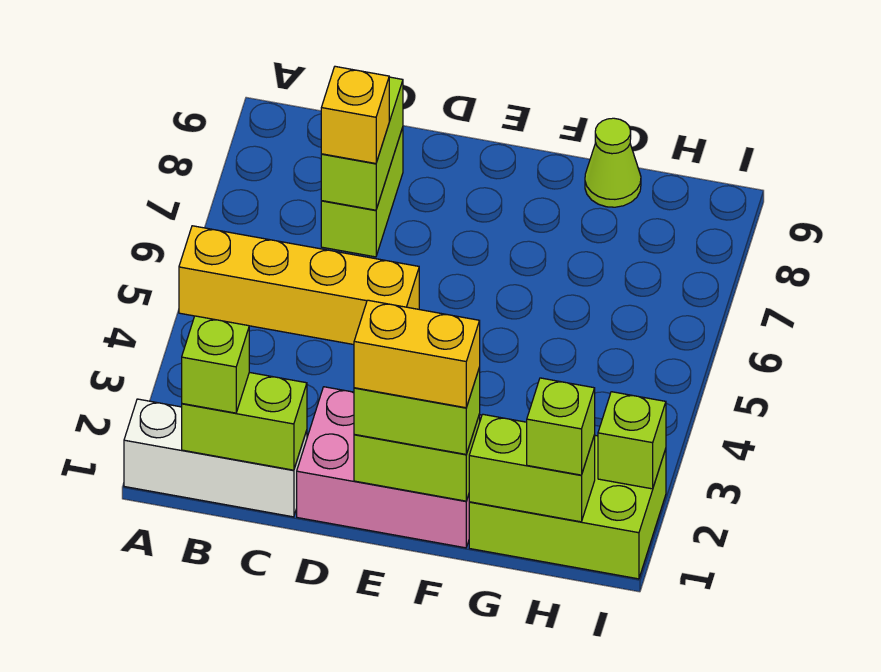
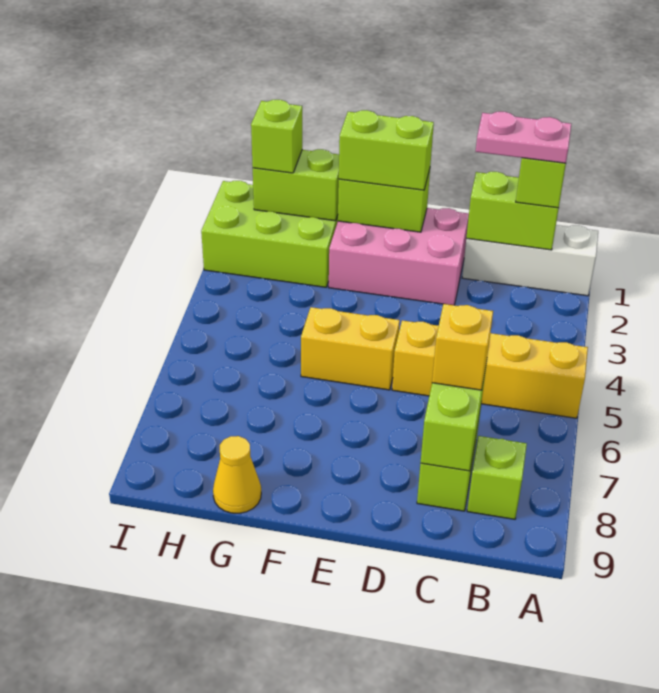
none -> pink plate B1:C1 level 4
yellow brick E1:F1 level 4 -> yellow brick E5:F5 level 1
lime cone G9 level 1 -> yellow cone G9 level 1
lime brick I2 level 2 -> lime brick B8 level 1

